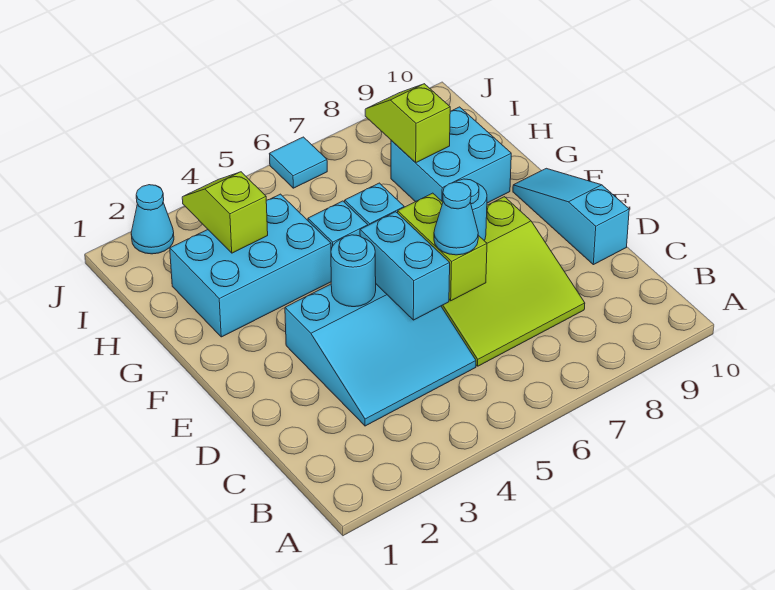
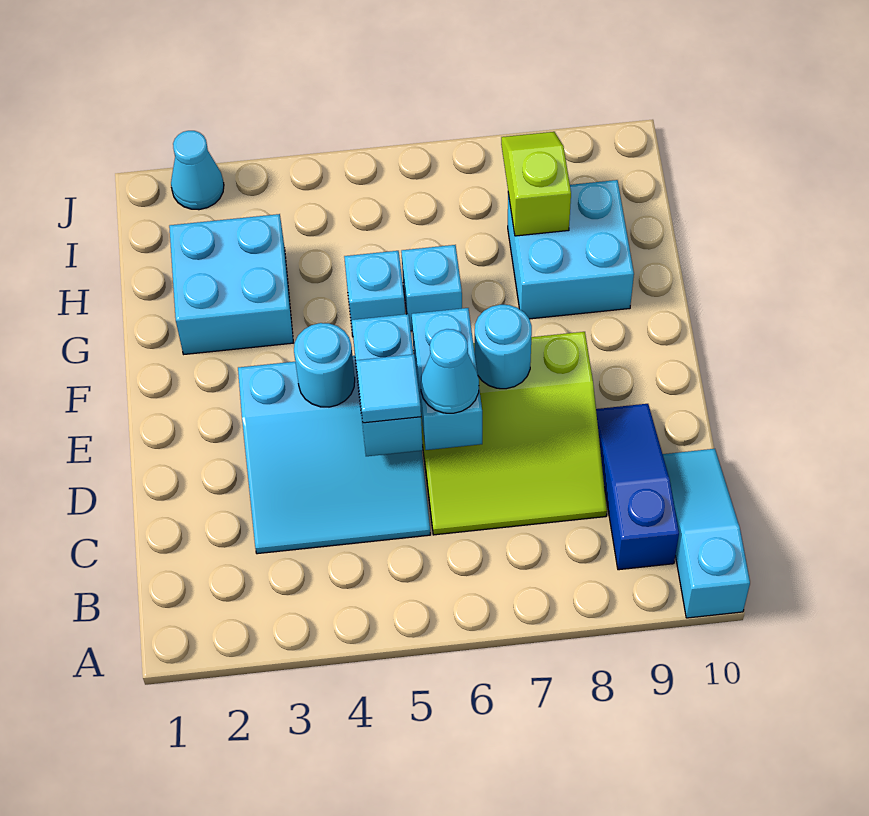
none -> blue slope B9:D9 level 1 top B
lime brick D6:E6 level 2 -> cyan brick D6:E6 level 2
cyan slope D10:F10 level 1 top D -> cyan slope A10:C10 level 1 top A
cyan brick G2:H4 level 1 -> cyan brick G2:H3 level 1
lime slope H3:I3 level 2 top H -> none
cyan tile J6 level 1 -> cyan tile D5 level 3

